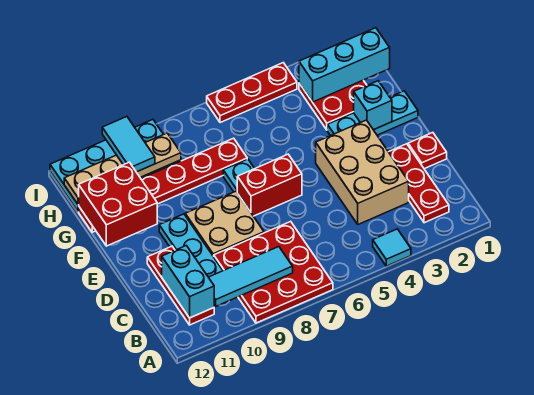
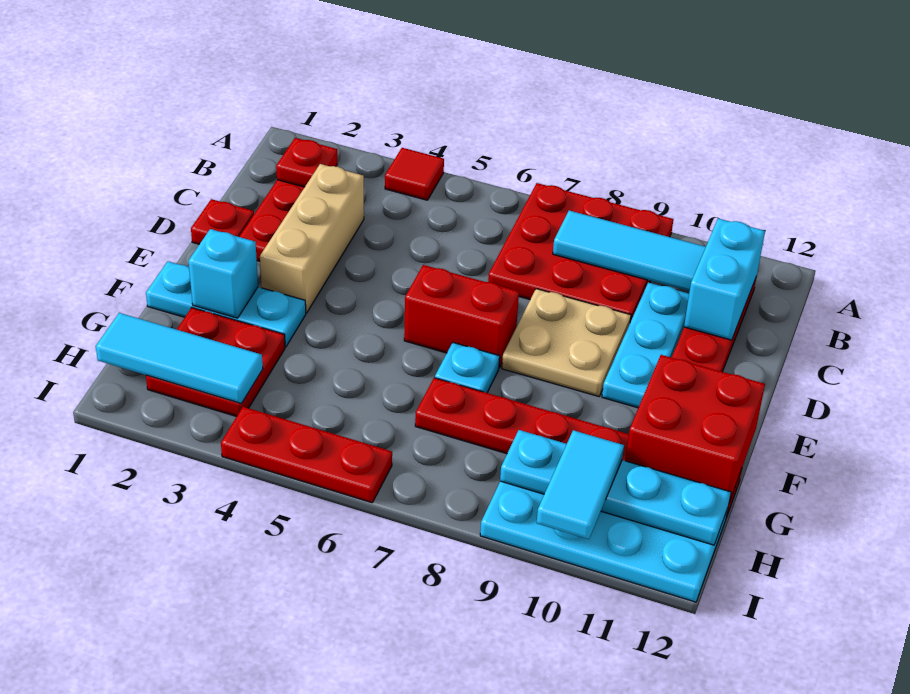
cyan tile A4 level 1 -> red tile A4 level 1
none -> red plate B2 level 2
tan brick C3:E4 level 1 -> tan brick C3:E3 level 1
cyan brick H1:H3 level 2 -> cyan tile H1:H3 level 2
tan plate H9:H12 level 2 -> cyan plate H9:H12 level 2

